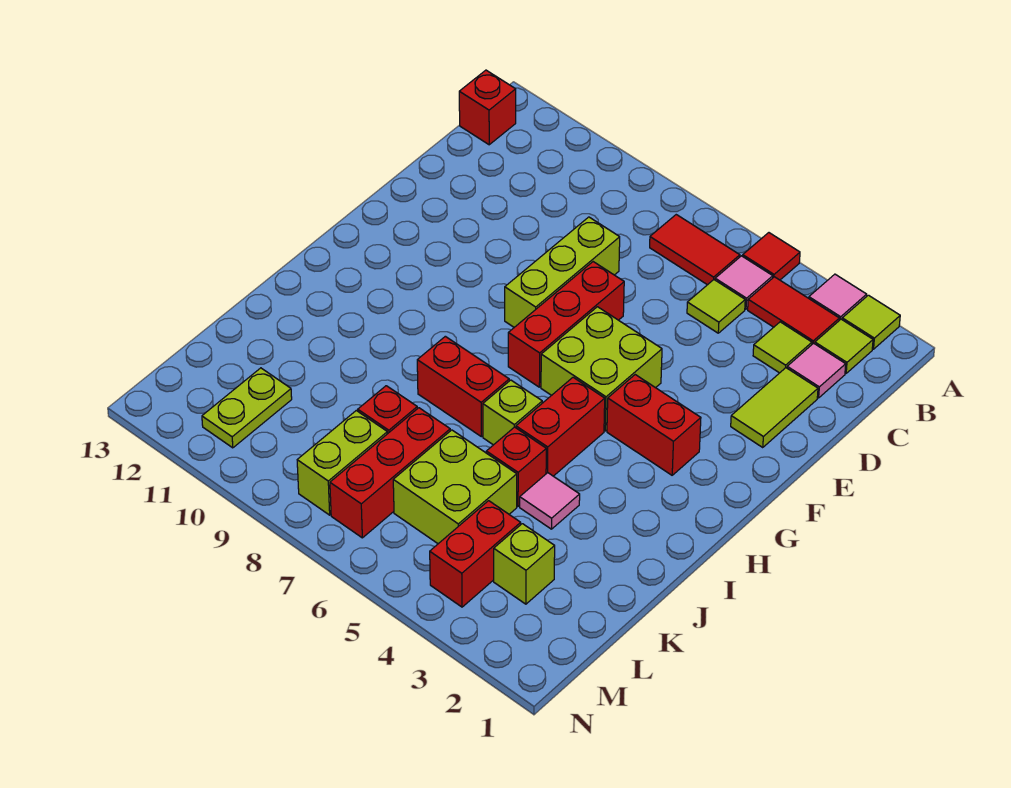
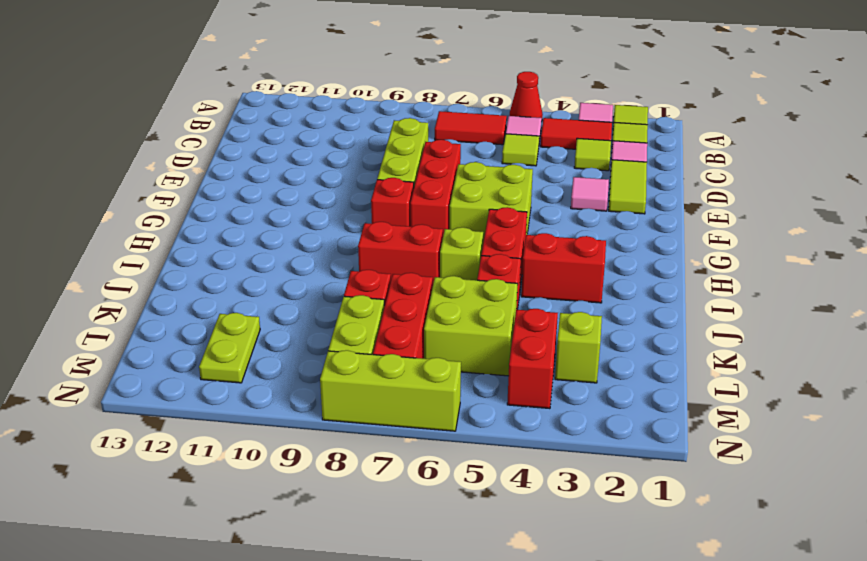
red tile A5 level 1 -> red cone A5 level 1
red brick B13 level 1 -> red brick G8 level 1
red brick G3:G4 level 1 -> red brick I3:I4 level 1
pink tile J4 level 1 -> pink tile E3 level 1
none -> lime brick N6:N8 level 1

